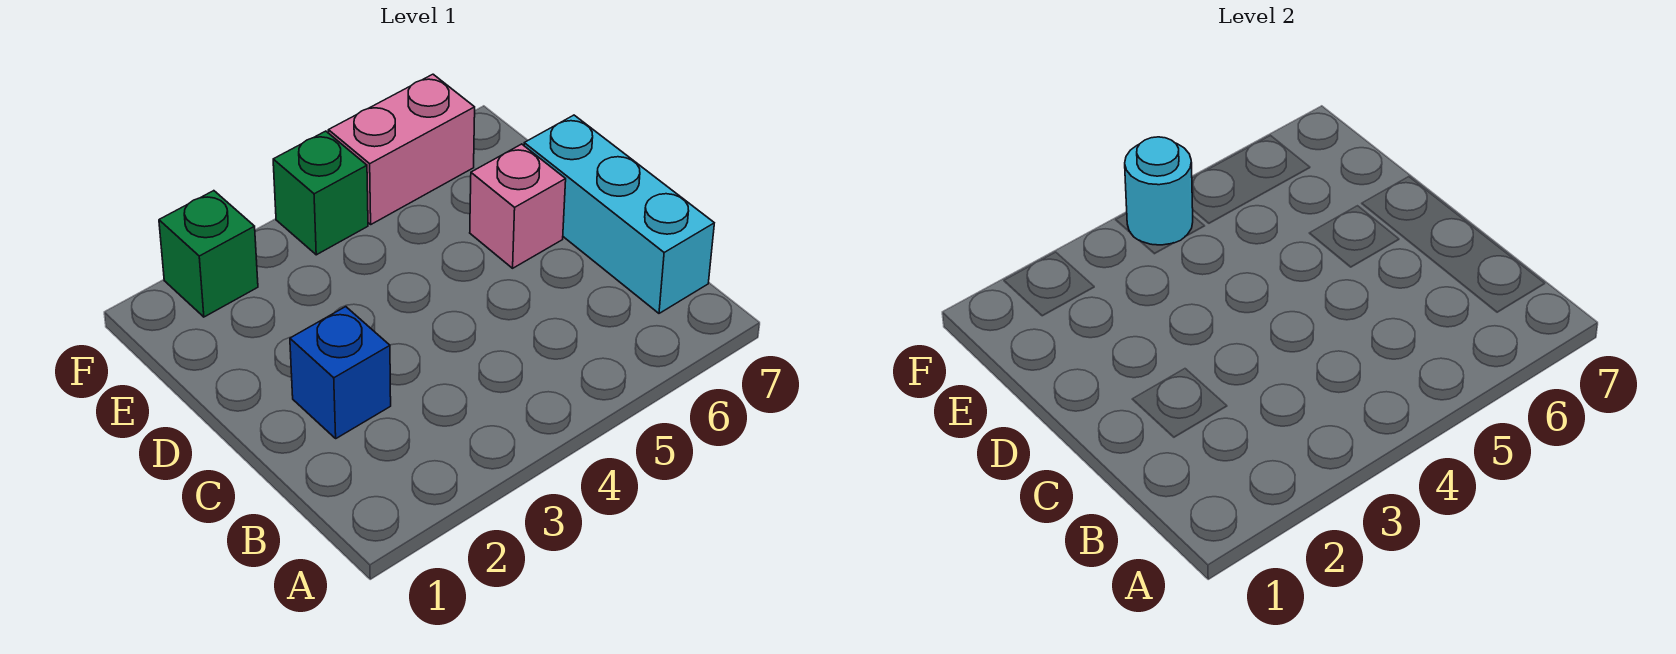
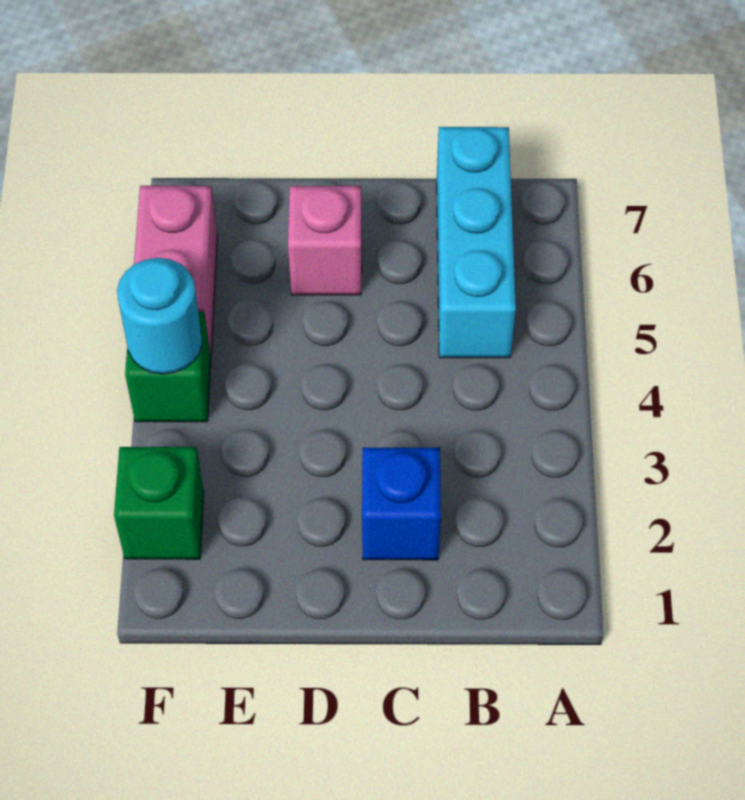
cyan brick B7:D7 level 1 -> cyan brick B5:B7 level 1

